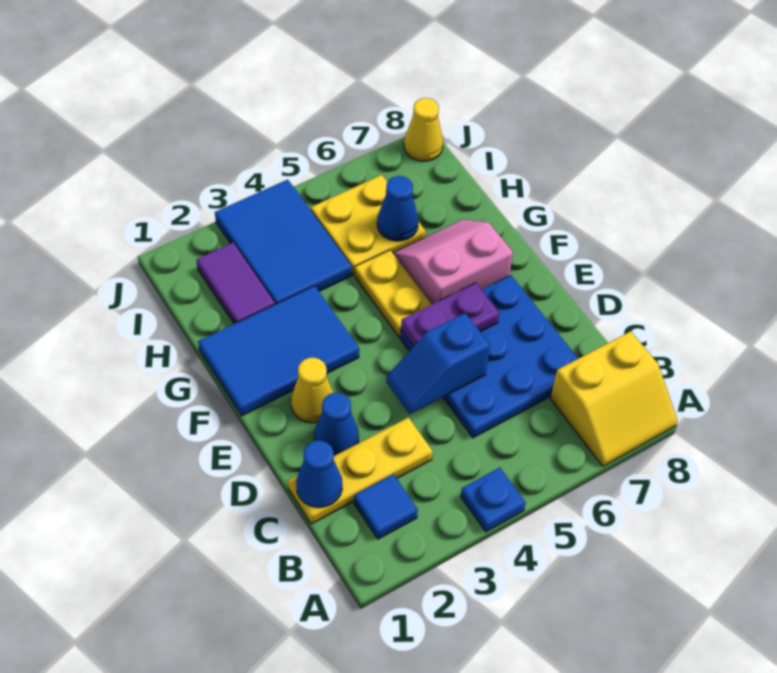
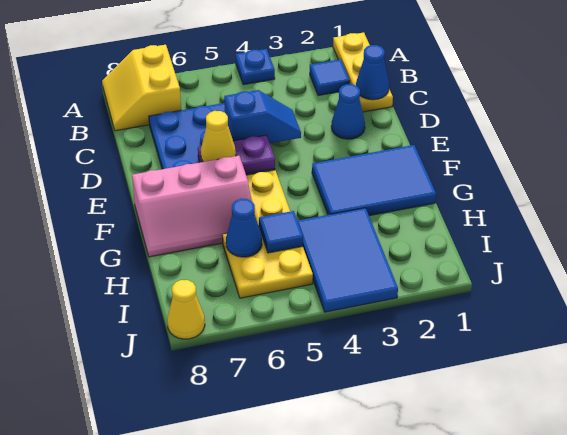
yellow slope A7:B8 level 1 top B -> yellow slope A7:B8 level 1 top 7
yellow plate C1:C3 level 1 -> yellow plate A1:C1 level 1
yellow cone E2 level 1 -> yellow cone E6 level 3
pink slope F6:G7 level 1 top F -> pink slope F6:G8 level 1 top F
purple tile H2:I2 level 1 -> none
none -> blue tile H5 level 2

